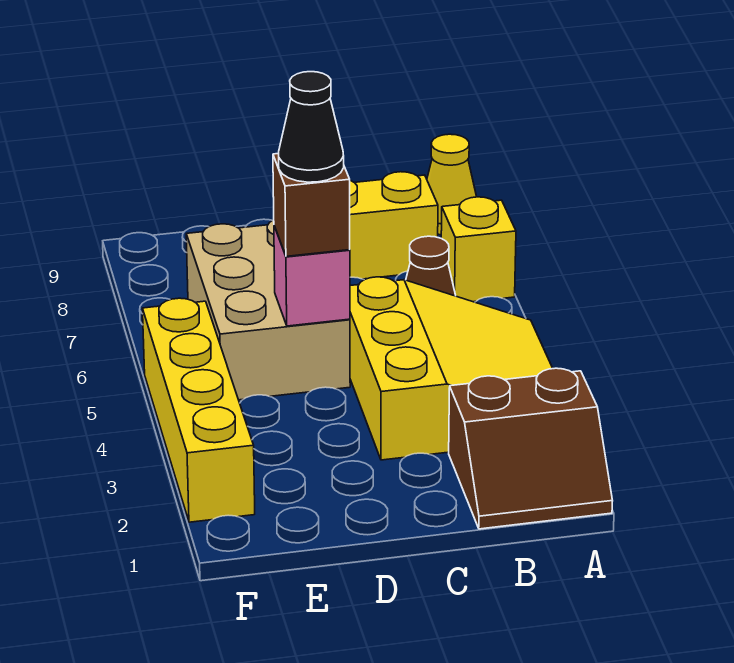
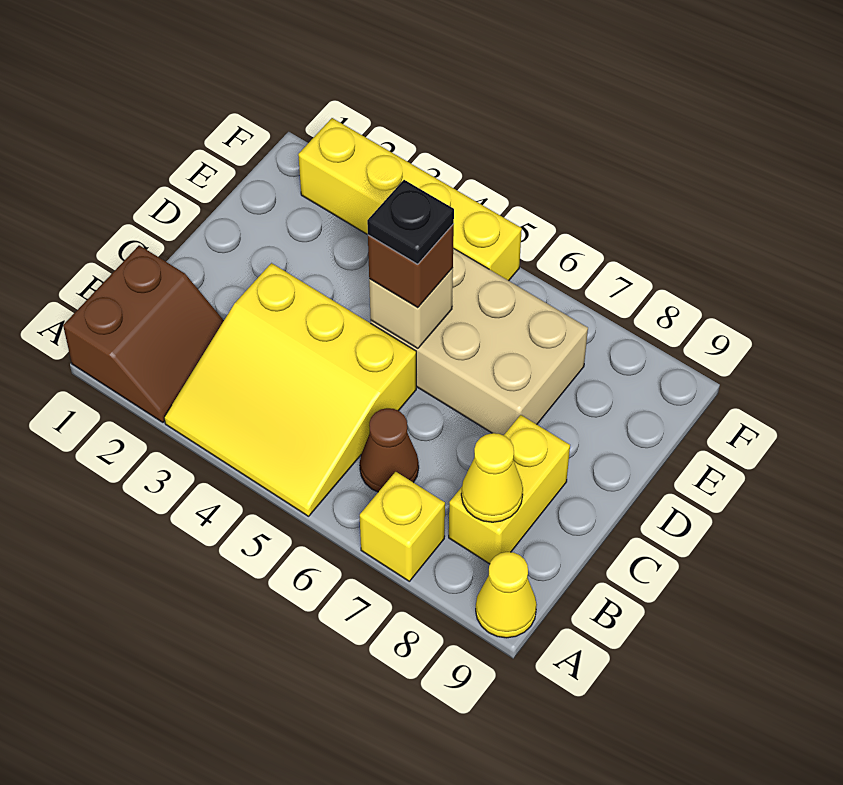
brown slope A1:B2 level 1 top 2 -> brown slope A1:B2 level 1 top 1
none -> yellow cone B8 level 2
pink brick D5 level 2 -> tan brick D5 level 2
black cone D5 level 4 -> black plate D5 level 4

